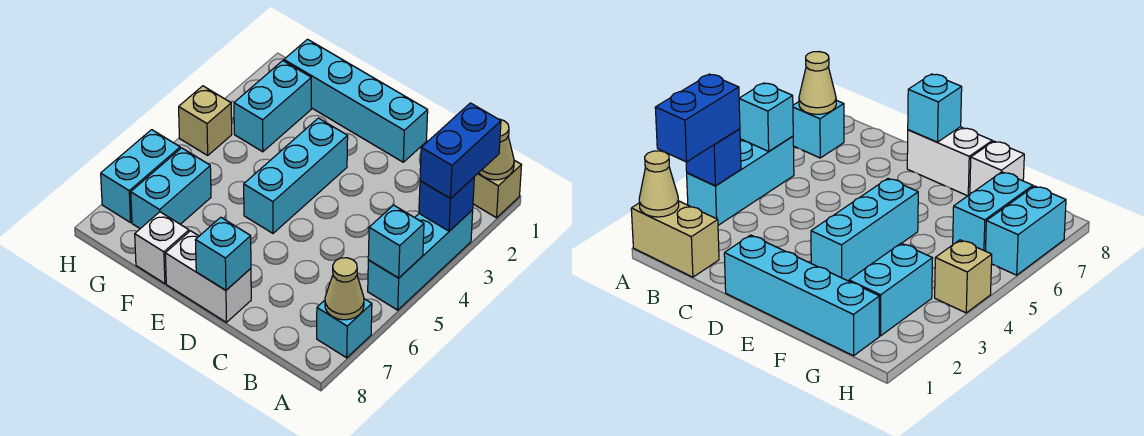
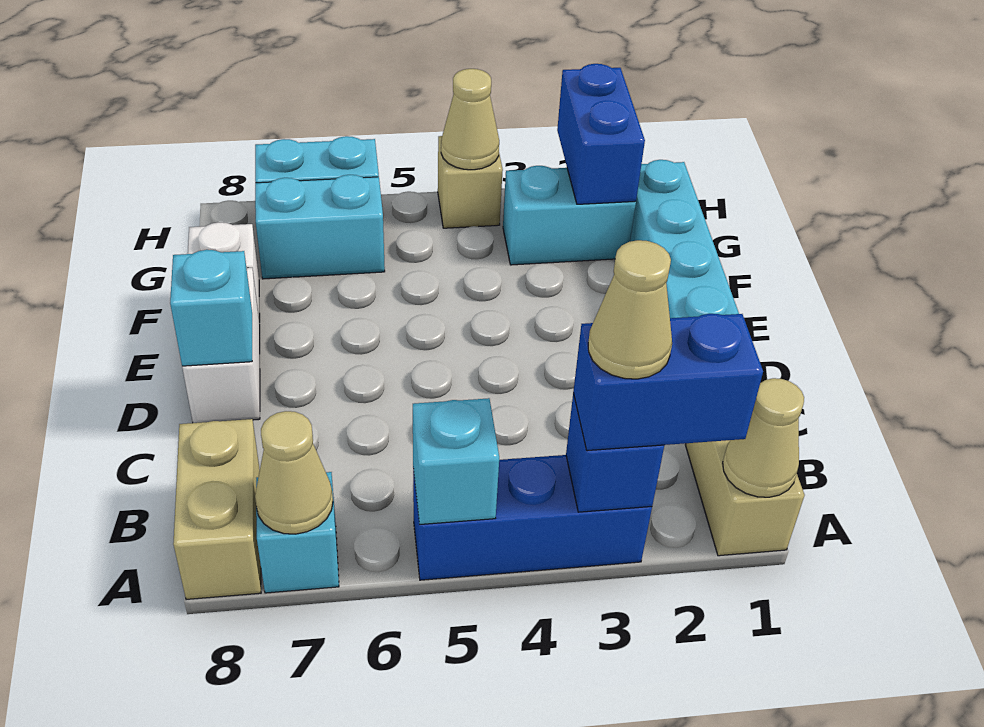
cyan brick A3:A5 level 1 -> blue brick A3:A5 level 1
none -> tan cone A3 level 4
none -> tan brick A8:B8 level 1
cyan brick E3:E5 level 1 -> none
none -> blue brick G2:H2 level 2
none -> tan cone H4 level 2

